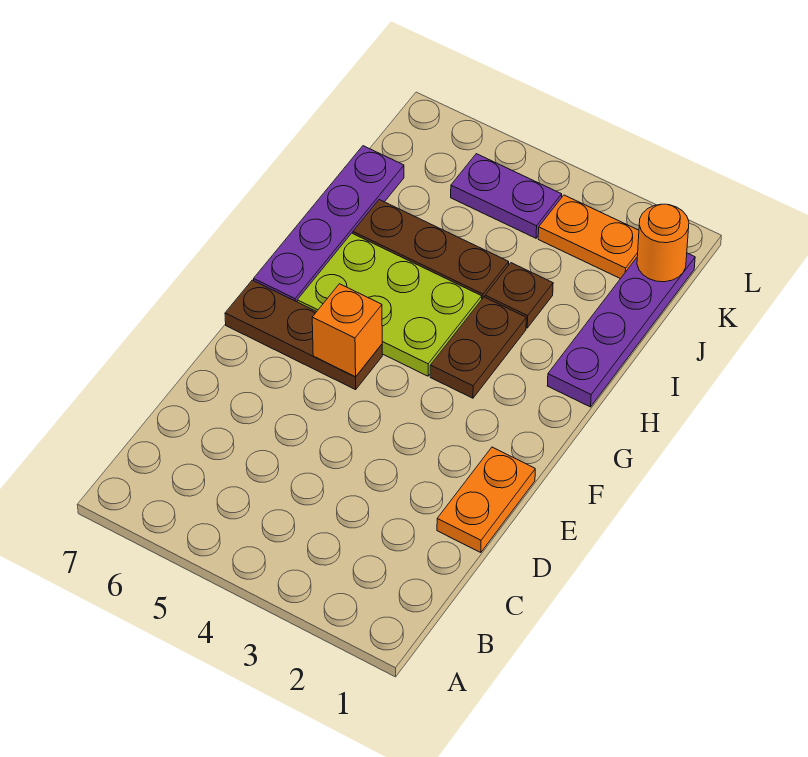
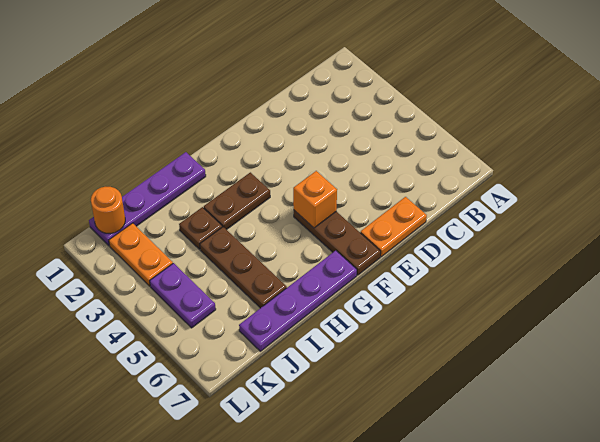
orange plate D1:E1 level 1 -> orange plate D7:E7 level 1
lime plate G4:H6 level 1 -> none

